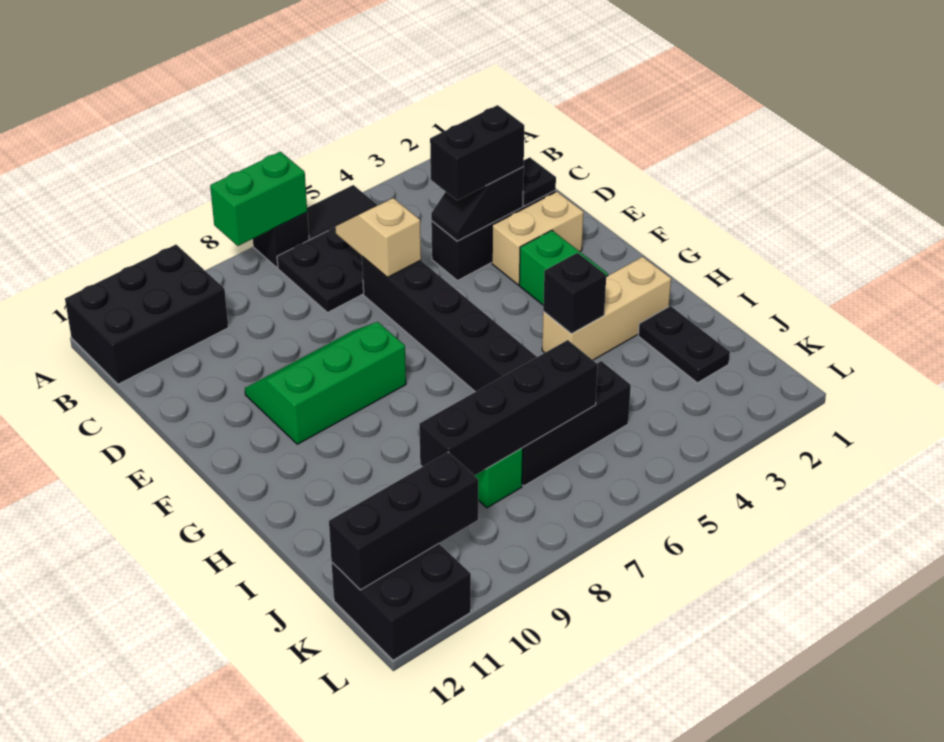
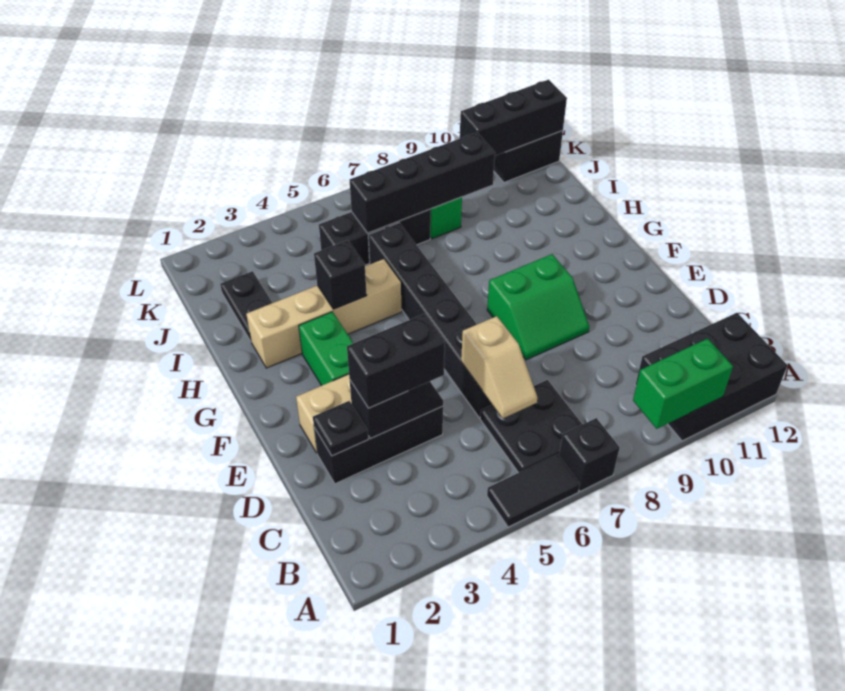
green brick A7:A8 level 2 -> green brick A9:A10 level 2
green slope E8:F10 level 1 top F -> green slope E8:F9 level 1 top F
tan brick H2:H4 level 1 -> tan brick H2:H5 level 1

